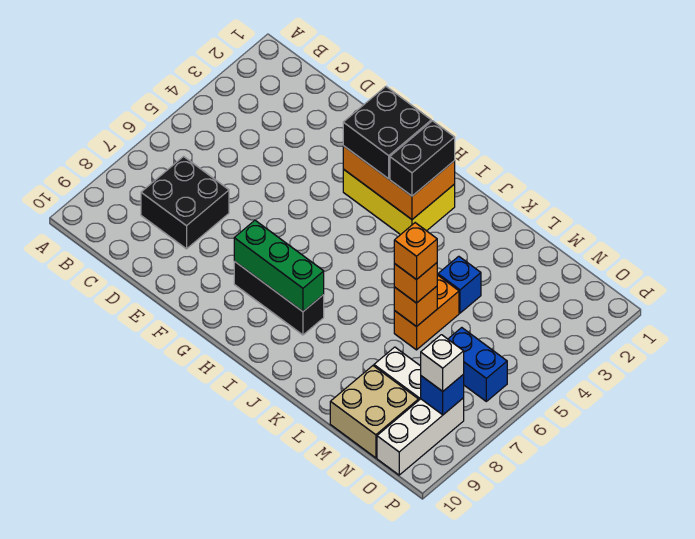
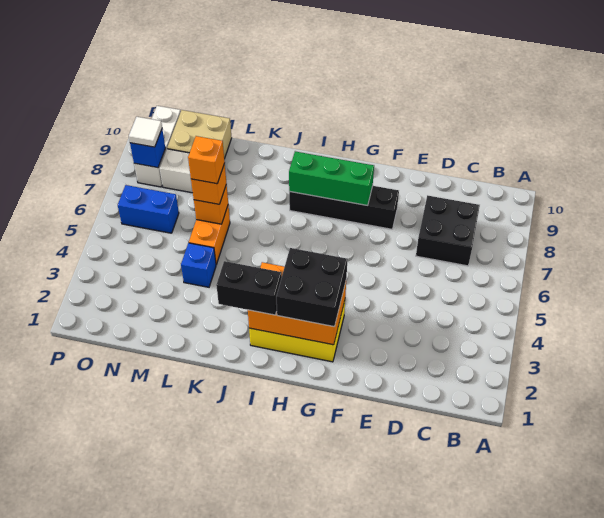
black brick G8:I8 level 1 -> black brick F8:I8 level 1
black brick I2:I3 level 3 -> black brick I2:J2 level 3
white brick O8 level 3 -> white tile O8 level 3

